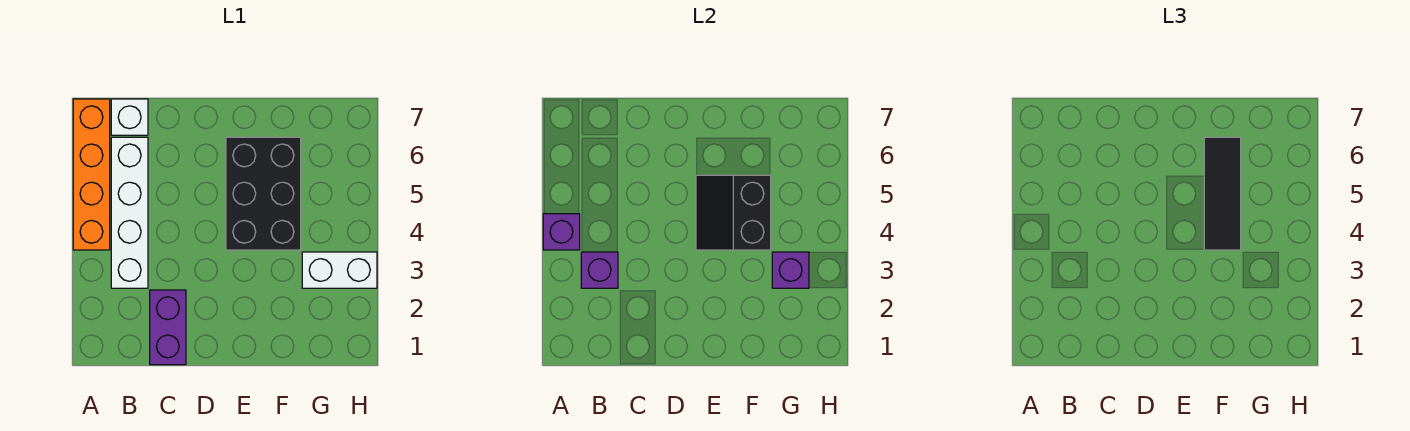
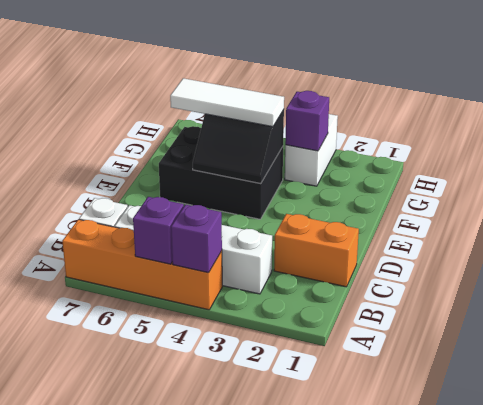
purple brick B3 level 2 -> purple brick A5 level 2
purple brick C1:C2 level 1 -> orange brick C1:C2 level 1
black tile F4:F6 level 3 -> white tile F4:F6 level 3

